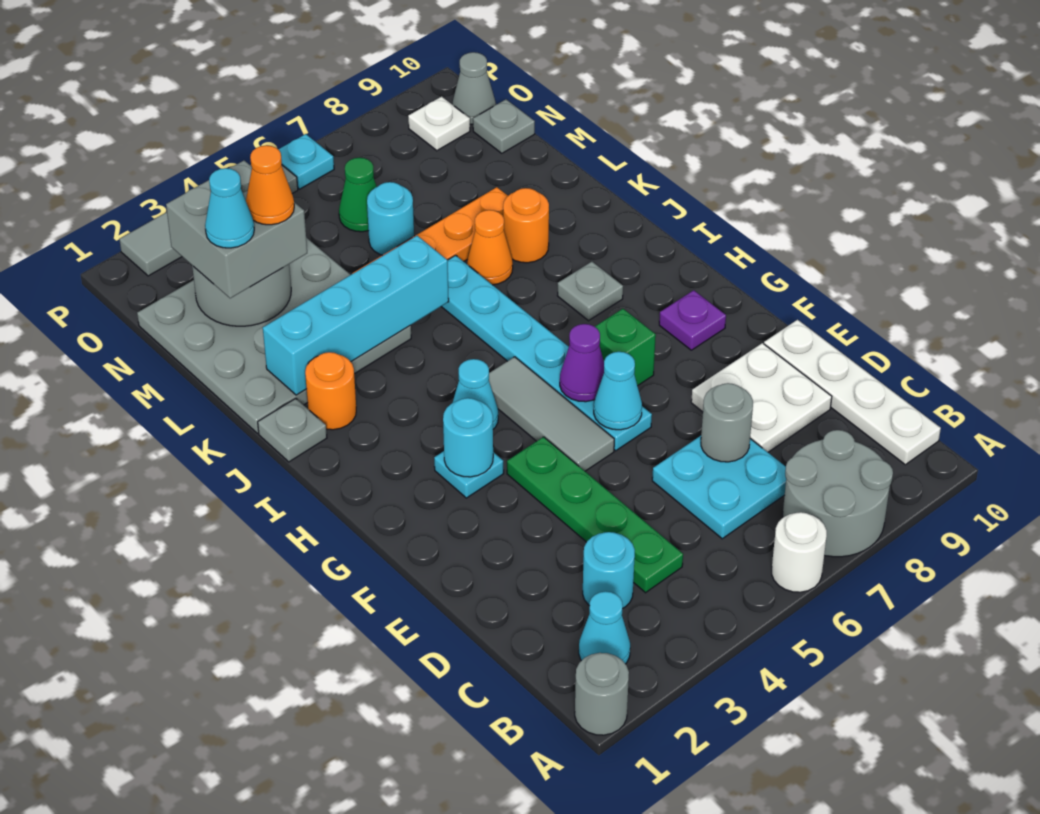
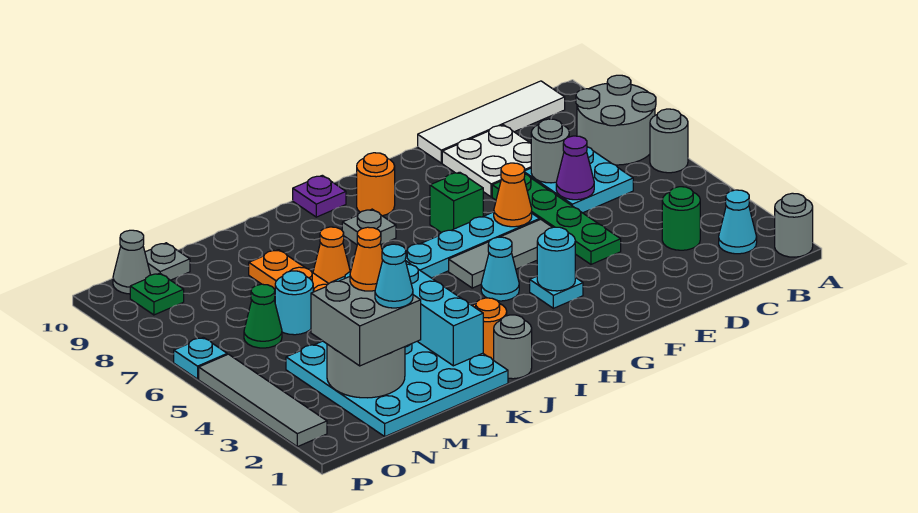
white round brick A6 level 1 -> grey round brick A6 level 1
white plate B10:E10 level 1 -> white tile B10:E10 level 1
cyan round brick C3 level 1 -> green round brick C3 level 1
green plate C4:F4 level 1 -> green plate E4:E7 level 1
cyan cone F6 level 2 -> orange cone F6 level 2
purple cone G6 level 2 -> purple cone D6 level 2
purple plate G9 level 1 -> purple plate I10 level 1
grey plate J1 level 1 -> grey round brick J1 level 1
grey plate K1:N4 level 1 -> cyan plate K1:N4 level 1
orange round brick K8 level 1 -> orange round brick H9 level 1
white plate O9 level 1 -> green plate O9 level 1

